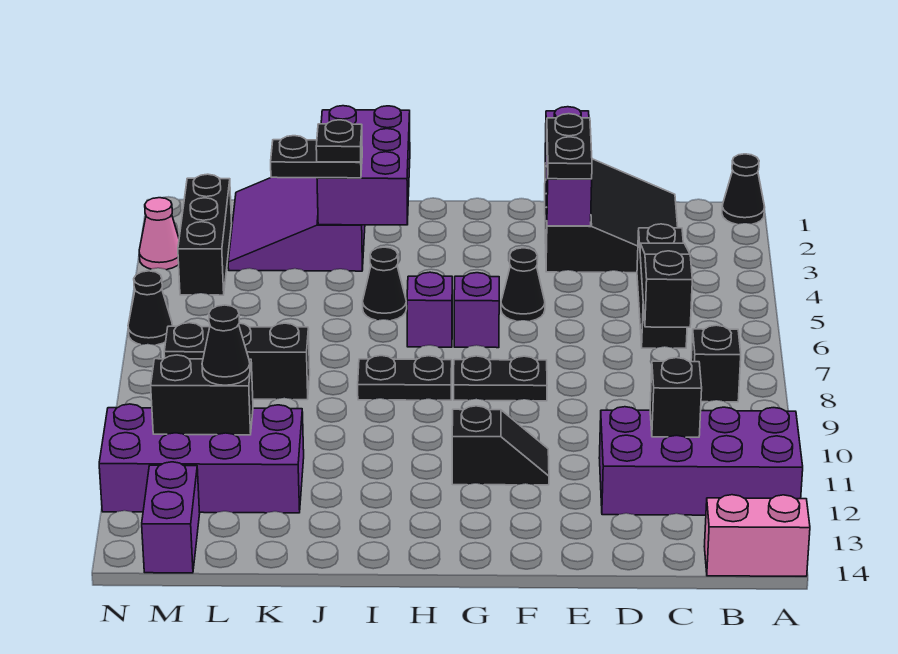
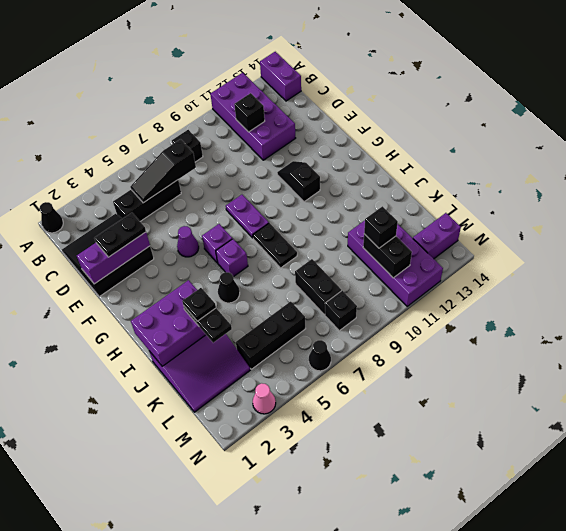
pink brick A14:B14 level 1 -> purple brick A14:B14 level 1
black cone F5 level 1 -> purple cone F5 level 1
black plate F8:G8 level 1 -> purple plate F8:G8 level 1
black cone L11 level 3 -> black brick L11 level 3
black brick M2:M4 level 1 -> black brick L4:L6 level 1

